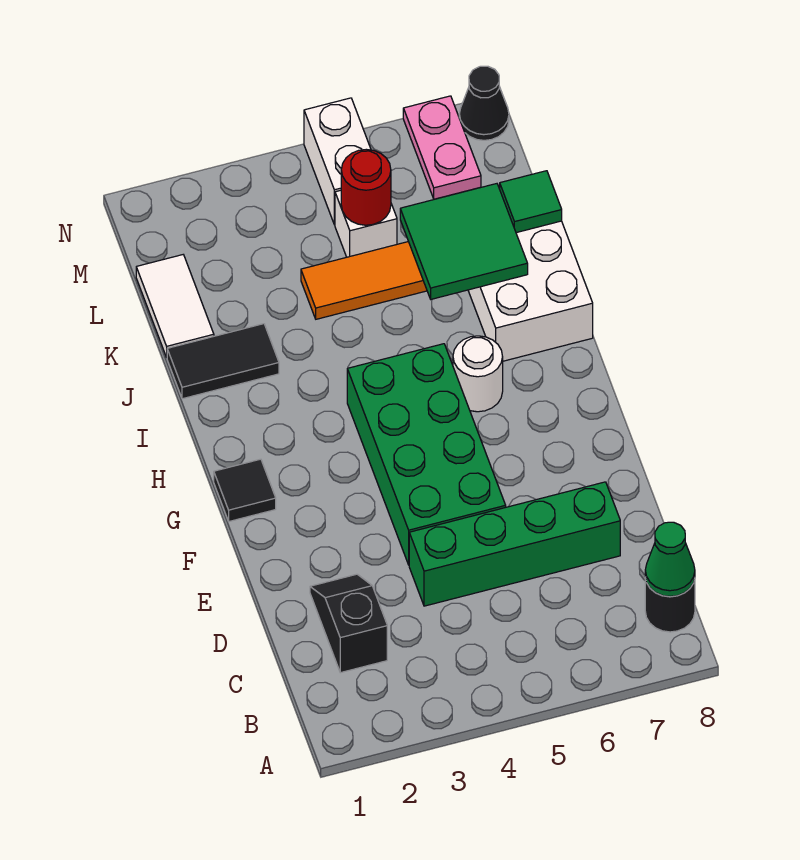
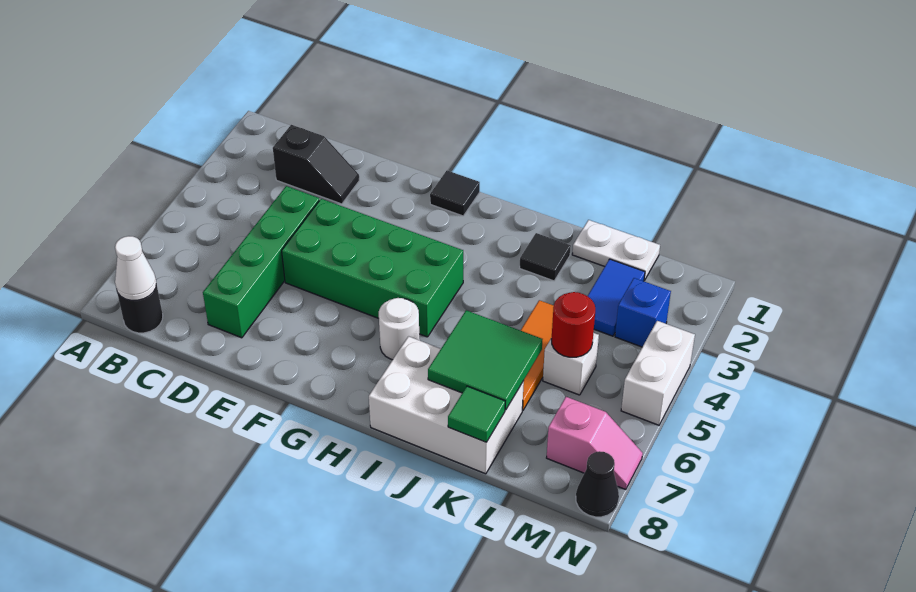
green cone B8 level 2 -> white cone B8 level 2
black tile J1:J2 level 1 -> black tile J2 level 1
white tile K1:L1 level 1 -> white plate K1:L1 level 1
none -> blue tile L2:L3 level 1
none -> blue brick M3 level 1
white brick M5:N5 level 1 -> white brick N4:N5 level 1
pink plate M7:N7 level 1 -> pink slope M7:N7 level 1 top M

